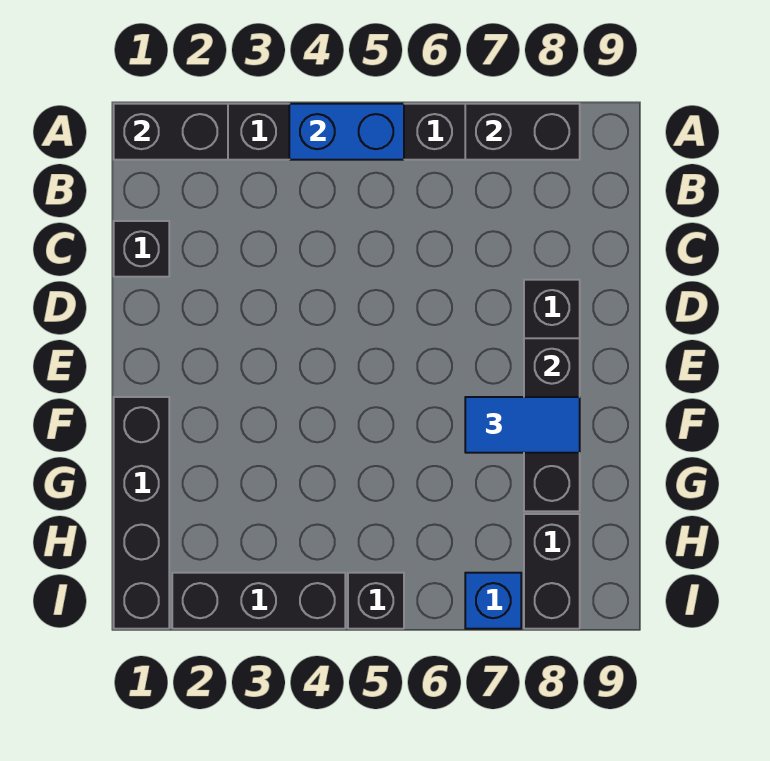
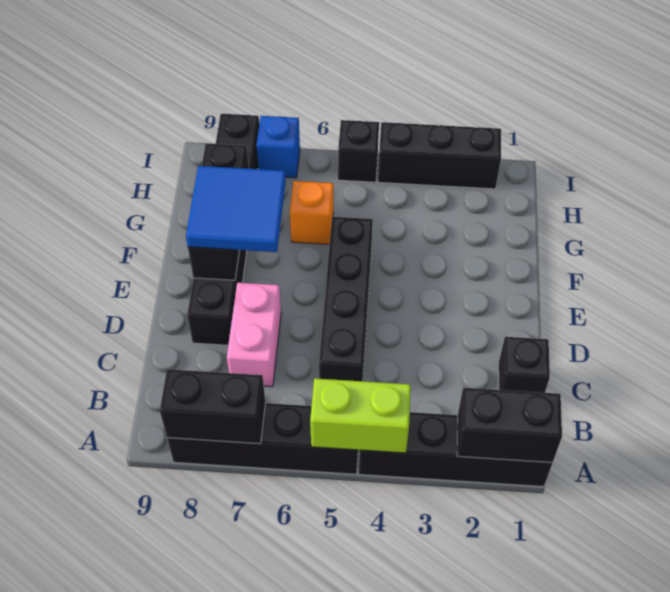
blue brick A4:A5 level 2 -> lime brick A4:A5 level 2
none -> pink brick C7:D7 level 1
black brick F1:I1 level 1 -> black brick C5:F5 level 1
blue tile F7:F8 level 3 -> blue tile E7:F8 level 3
none -> orange brick G6 level 1

